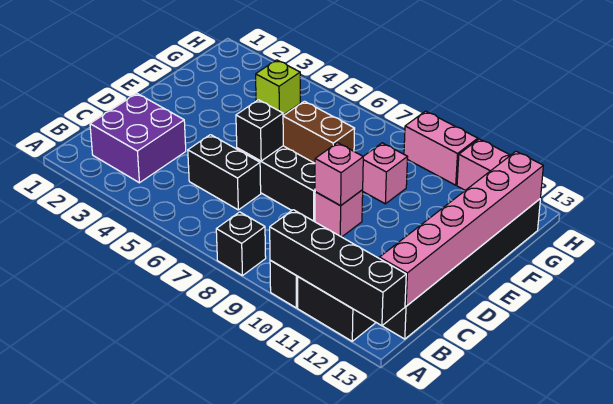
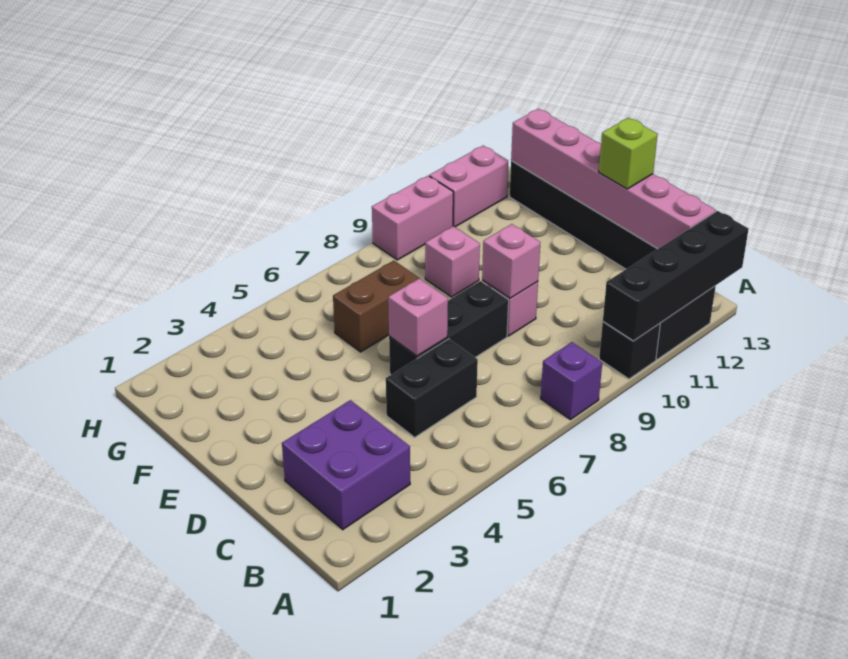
black brick A8 level 1 -> purple brick A8 level 1
black brick D6 level 2 -> pink brick D6 level 2
lime brick G4 level 1 -> lime brick D13 level 3

